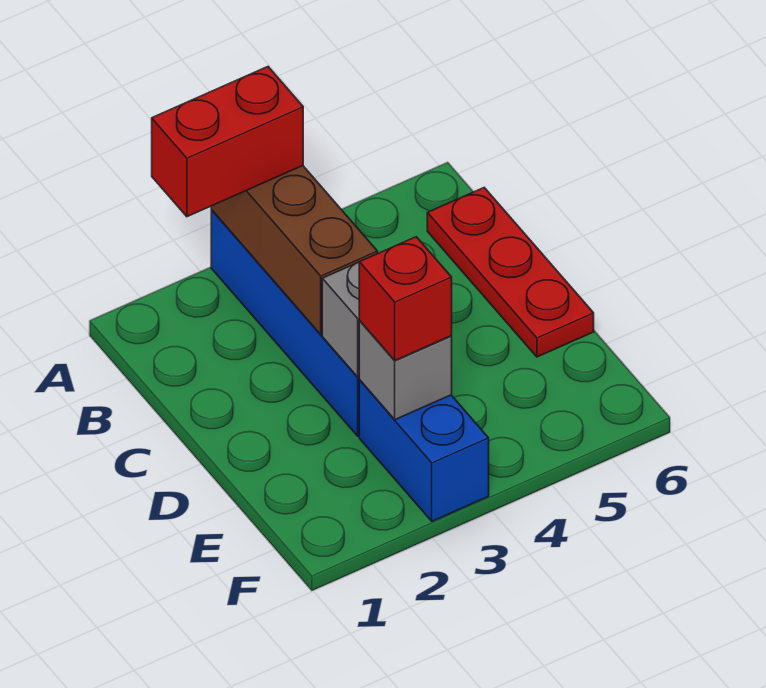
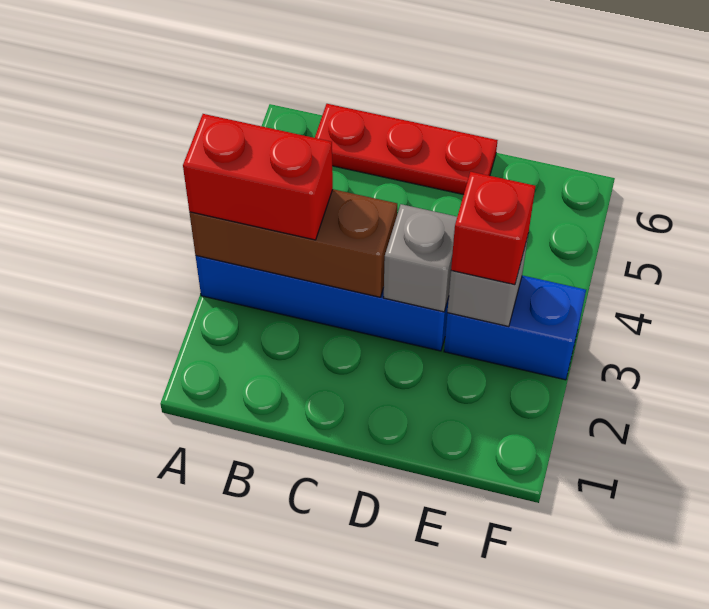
red brick A2:A3 level 3 -> red brick A3:B3 level 3

